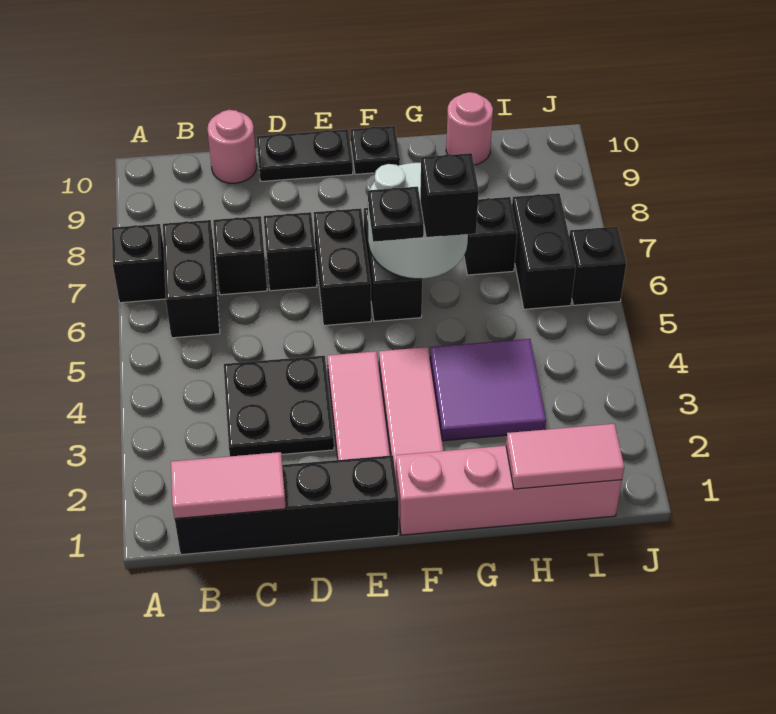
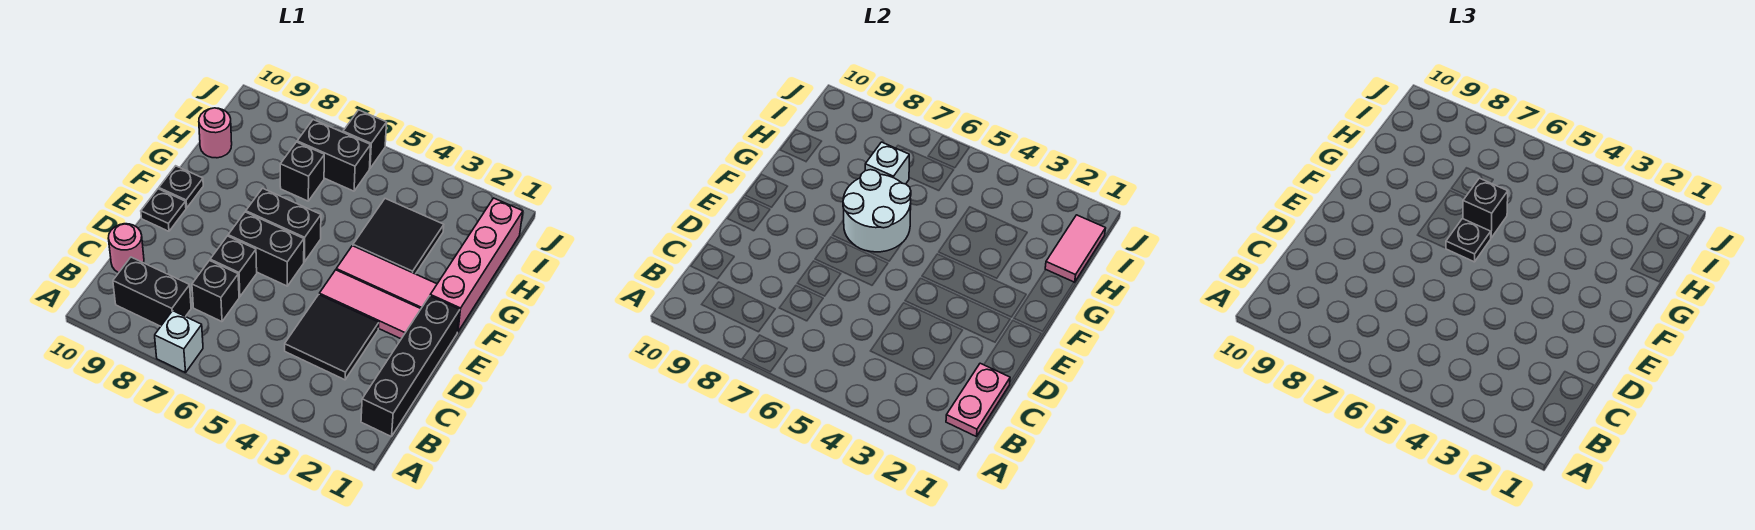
black brick A7 level 1 -> white brick A7 level 1
pink tile B1:C1 level 2 -> pink plate B1:C1 level 2
black brick B6:B7 level 1 -> black brick B8:B9 level 1
black plate C3:D4 level 1 -> black tile C3:D4 level 1
black plate D10:E10 level 1 -> black plate E10 level 1
purple tile G3:H4 level 1 -> black tile G3:H4 level 1
none -> white brick H7 level 2

